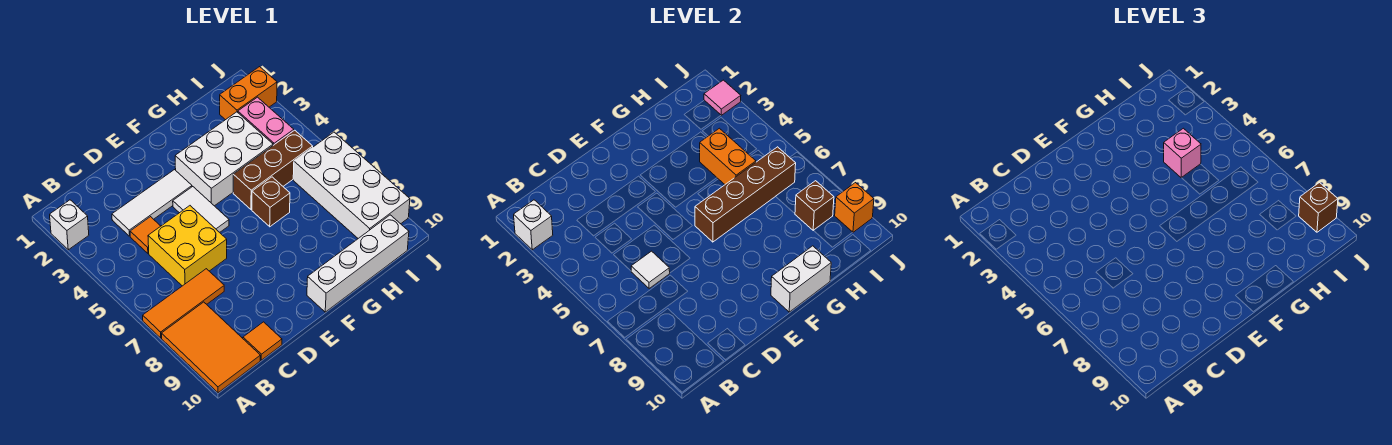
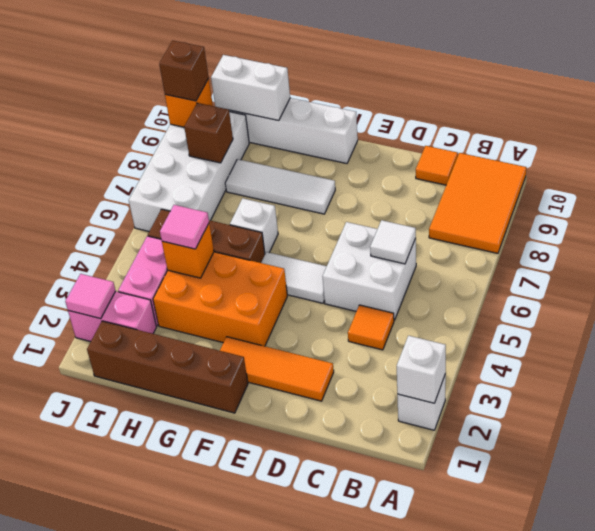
orange tile A7:C7 level 1 -> orange tile D2:F2 level 1
white tile C3:E3 level 1 -> white tile F8:H8 level 1
yellow brick C5:D6 level 1 -> white brick C5:D6 level 1
white tile E4:E5 level 1 -> white tile E5:F5 level 1
white brick F3:H4 level 1 -> orange brick F3:H4 level 1
brown brick F6:I6 level 2 -> brown brick F1:I1 level 1
white brick F10:G10 level 2 -> white brick H10:I10 level 2
brown brick G6 level 1 -> white brick G6 level 1
orange brick H4:H5 level 2 -> orange brick H4 level 2
pink brick H4 level 3 -> pink tile H4 level 3
orange brick I2:J2 level 1 -> pink brick I2:J2 level 1

